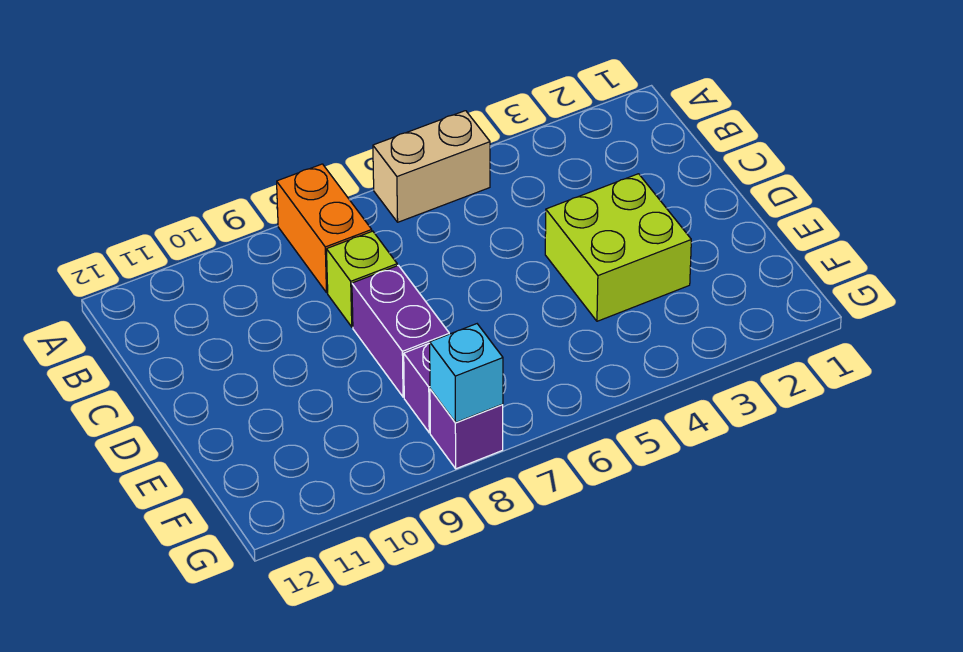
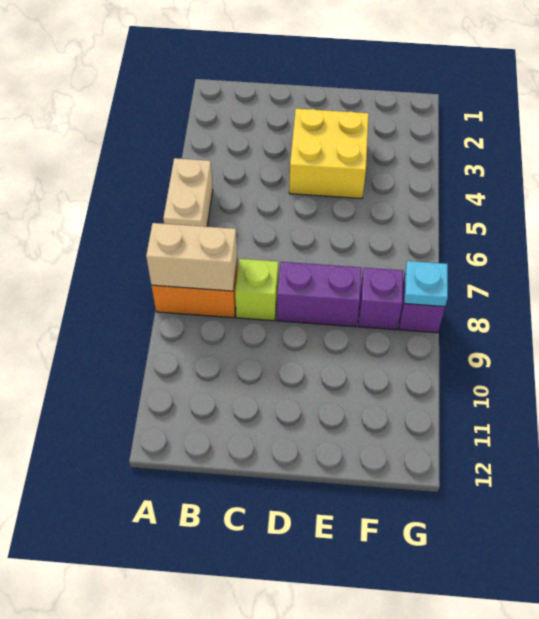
none -> tan brick A8:B8 level 2
lime brick D3:E4 level 1 -> yellow brick D3:E4 level 1
cyan brick G8 level 2 -> cyan plate G8 level 2

